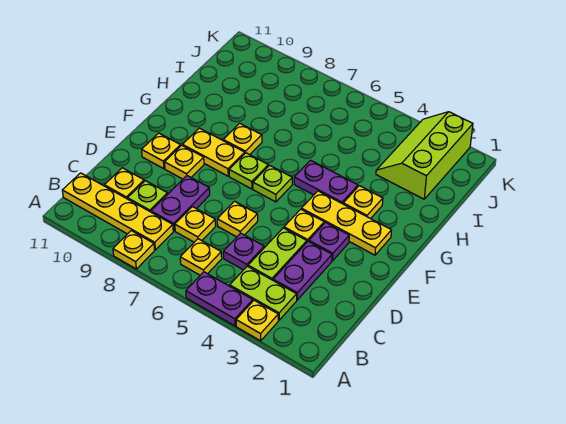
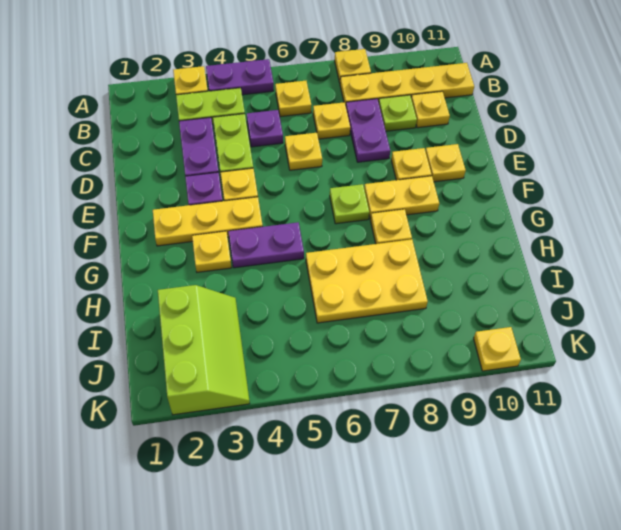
lime plate F6 level 1 -> none
none -> yellow plate H6:I8 level 1
none -> yellow plate K10 level 1

